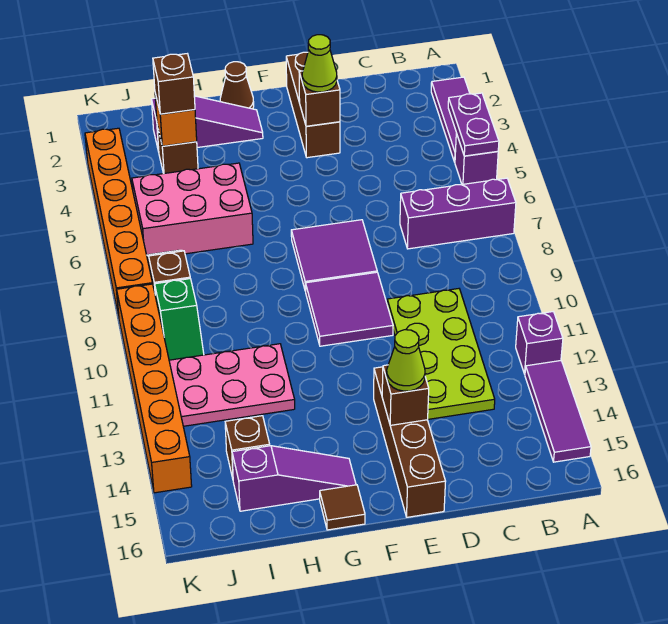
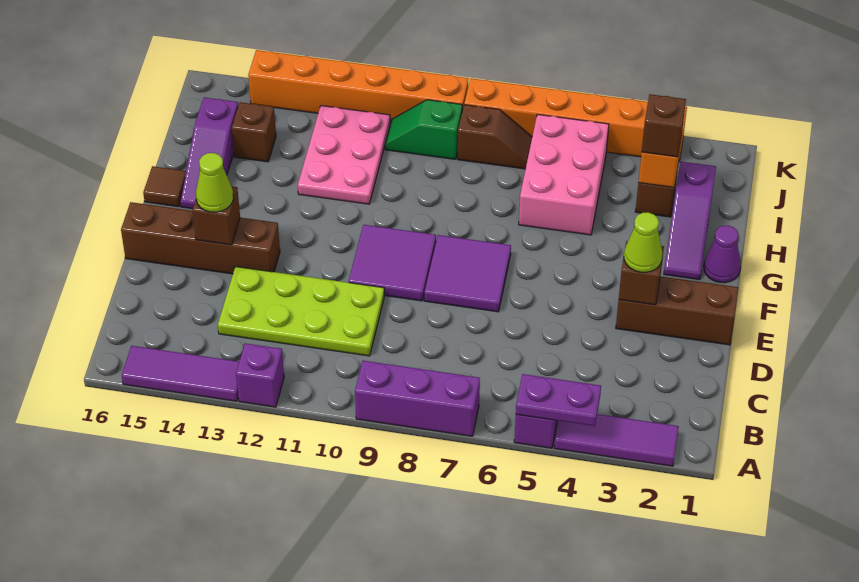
purple brick A7:C7 level 1 -> purple brick A7:A9 level 1
brown cone G1 level 1 -> purple cone G1 level 1

